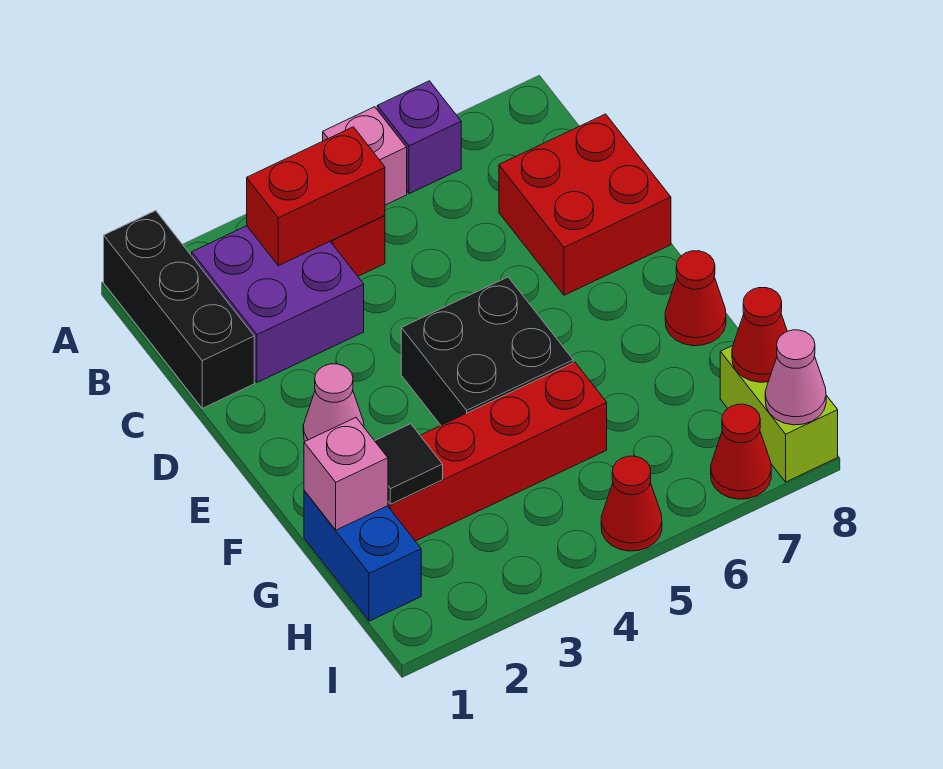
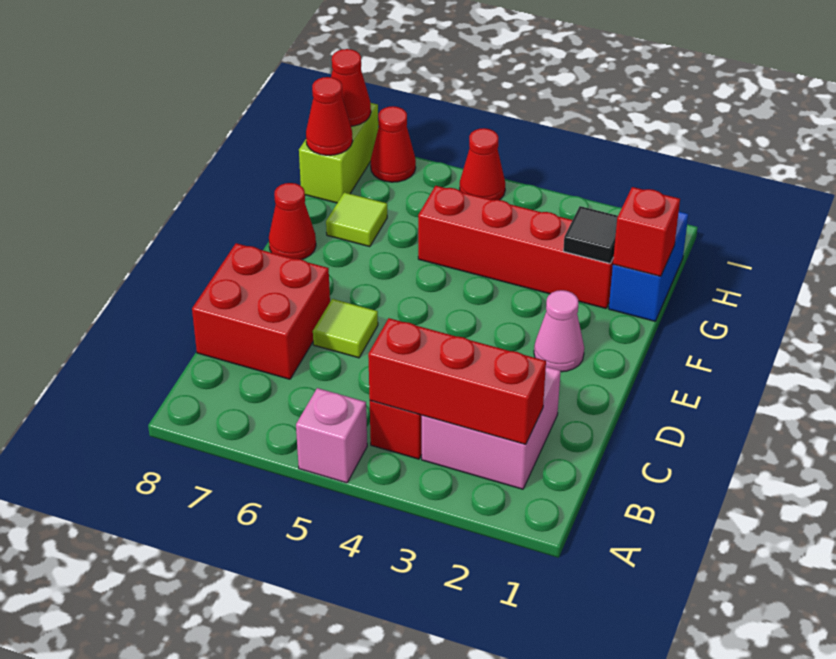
black brick A1:C1 level 1 -> none
purple brick A6 level 1 -> none
purple brick B2:C3 level 1 -> pink brick B2:C3 level 1
red brick B3:B4 level 2 -> red brick B2:B4 level 2
none -> lime tile D6 level 1
black brick E4:F5 level 1 -> none
pink brick G1 level 2 -> red brick G1 level 2
none -> lime tile G7 level 1
pink cone I8 level 2 -> red cone I8 level 2

